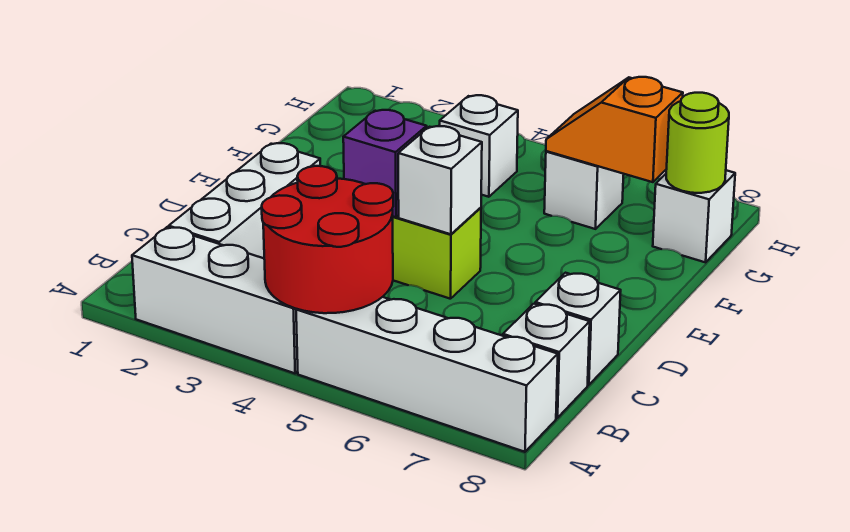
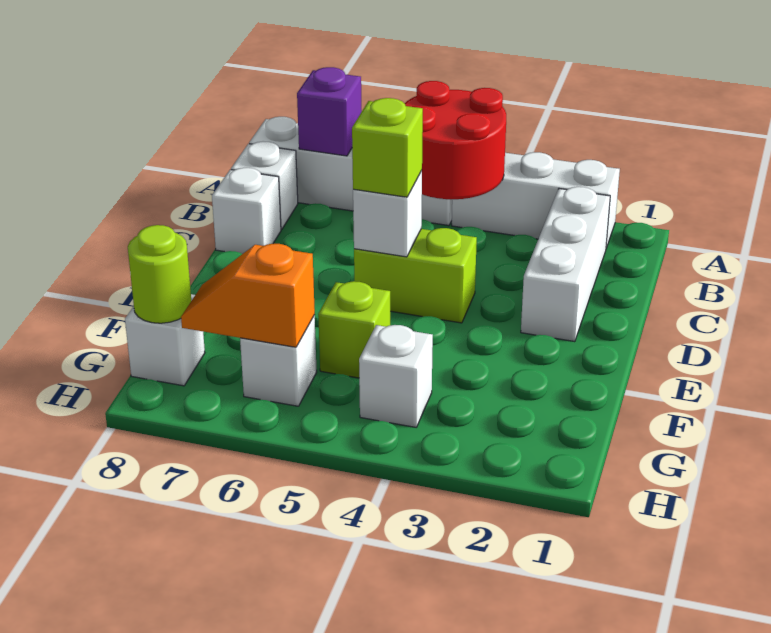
purple brick D4 level 2 -> purple brick A7 level 2
none -> lime brick D5 level 3
none -> lime brick F5 level 1
orange slope G6:G7 level 2 top 7 -> orange slope G6:G7 level 2 top 6

